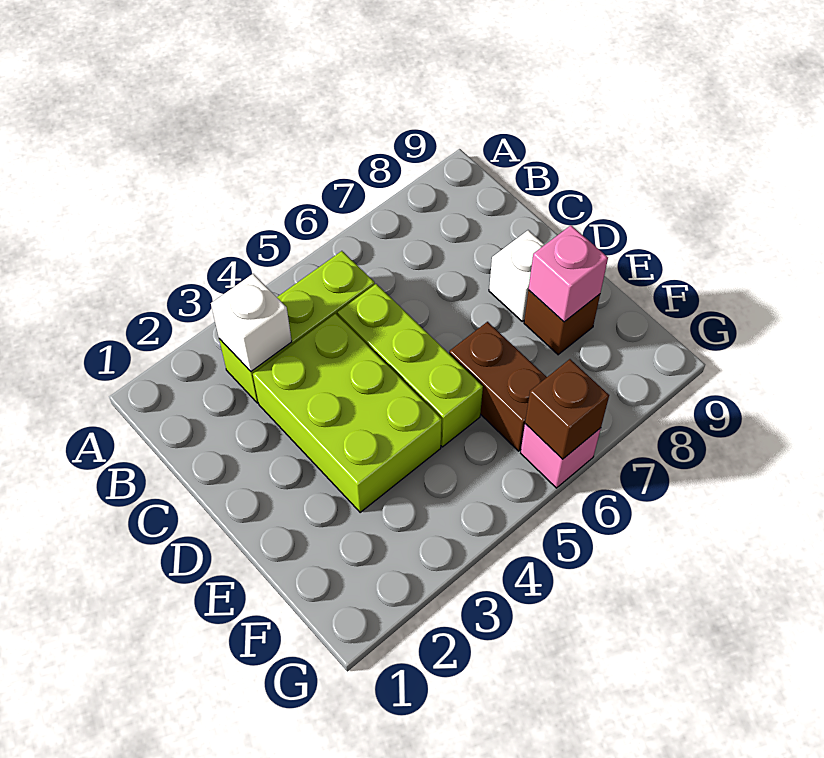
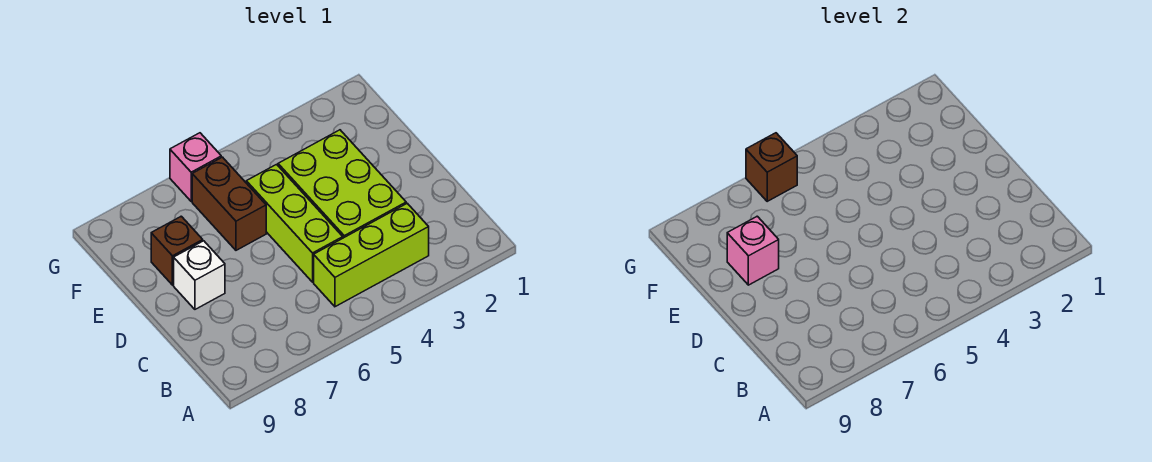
white brick B3 level 2 -> none

